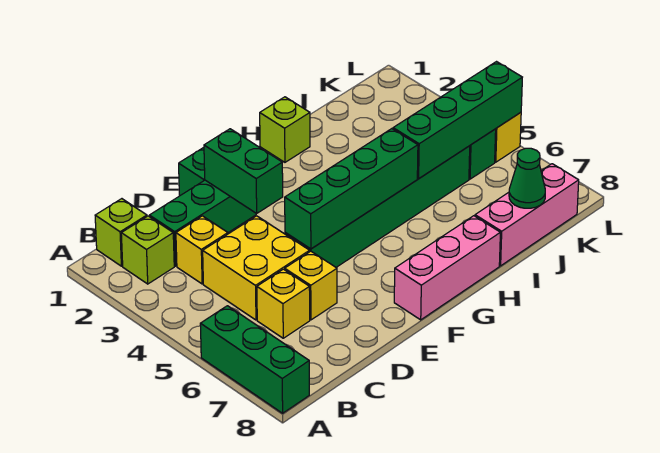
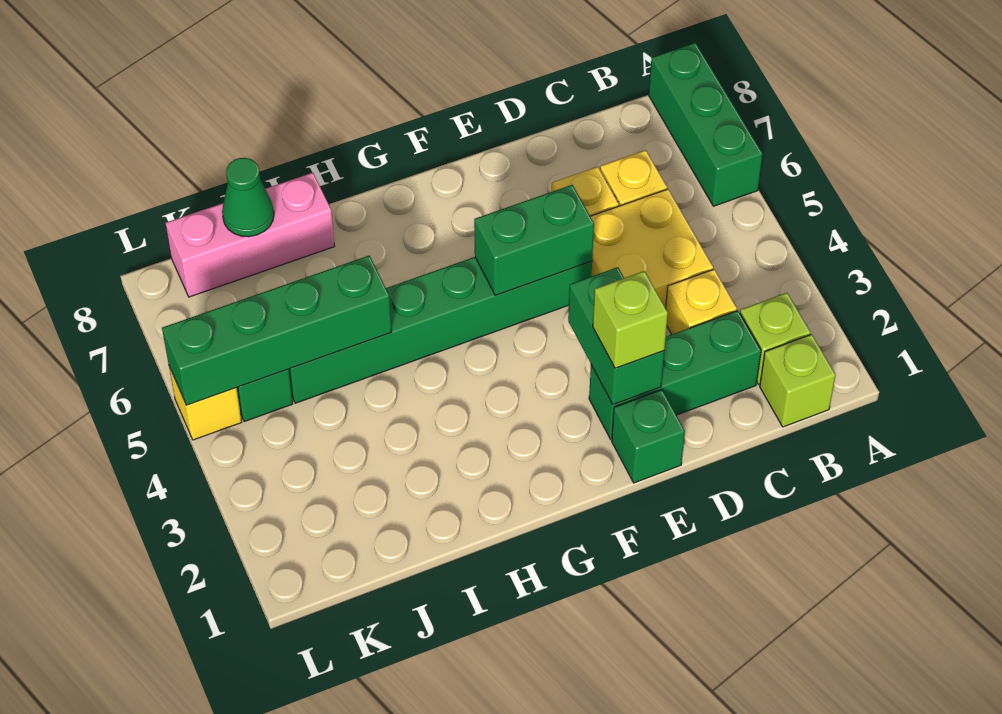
green brick E5:H5 level 2 -> green brick E5:F5 level 2
pink brick F8:H8 level 1 -> none
lime brick H1 level 1 -> lime brick E2 level 3

